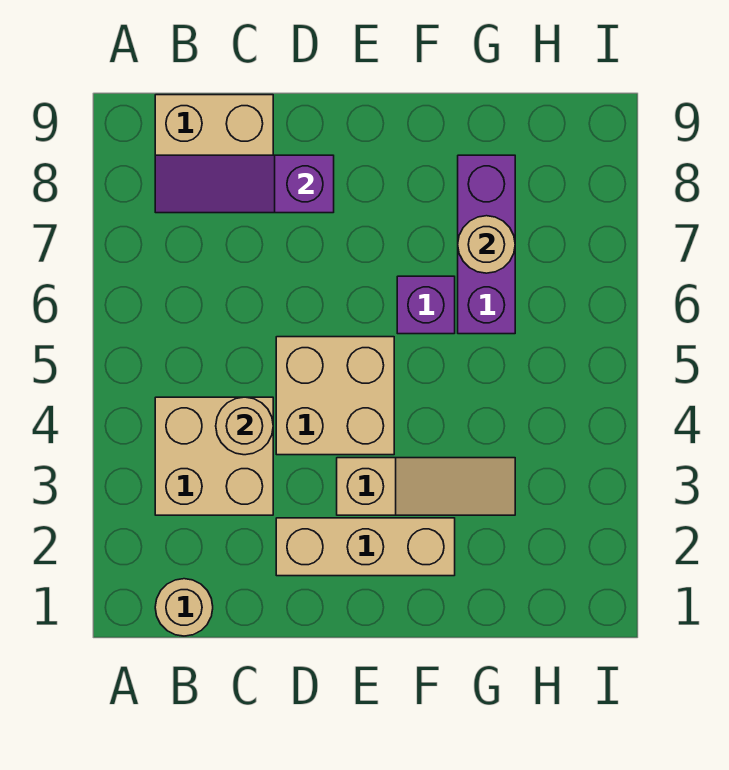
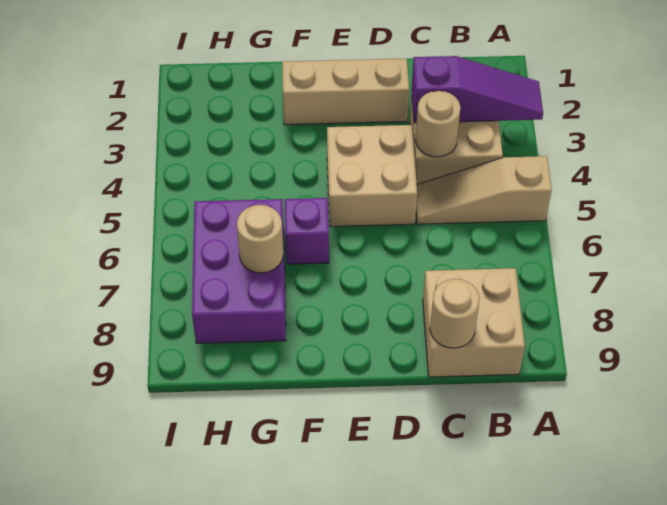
tan round brick B1 level 1 -> tan round brick C9 level 2
purple slope B8:D8 level 2 top D -> purple slope A3:C3 level 2 top C
tan slope E3:G3 level 1 top E -> tan slope A5:C5 level 1 top A
purple brick G6:G8 level 1 -> purple brick G6:H8 level 1

